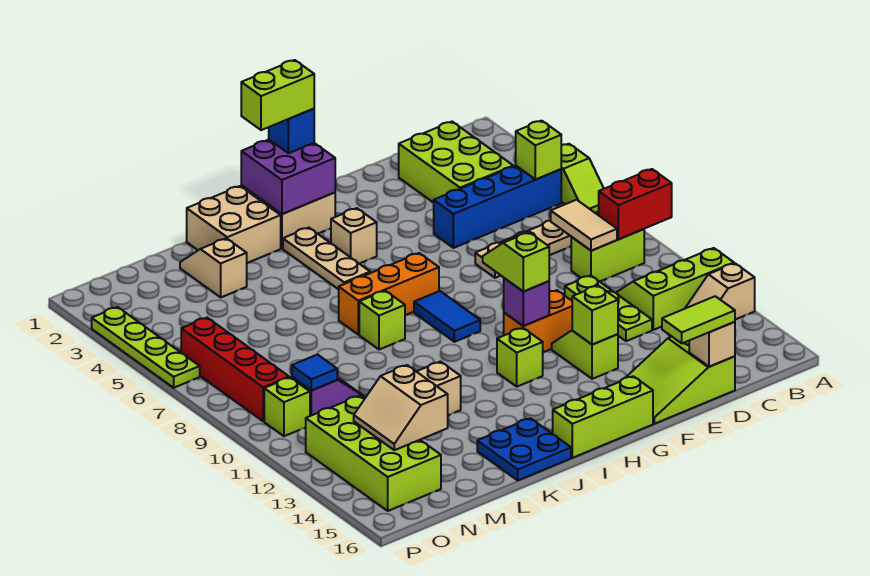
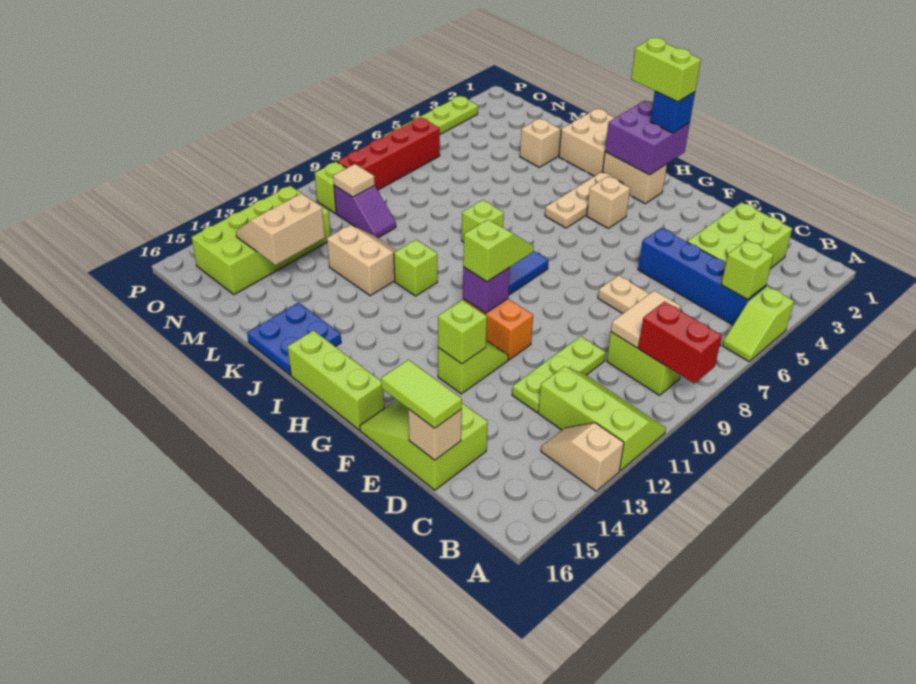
orange brick H7:J7 level 1 -> none
lime brick H12 level 1 -> lime brick J11 level 1
blue tile N10 level 2 -> tan tile N10 level 2

